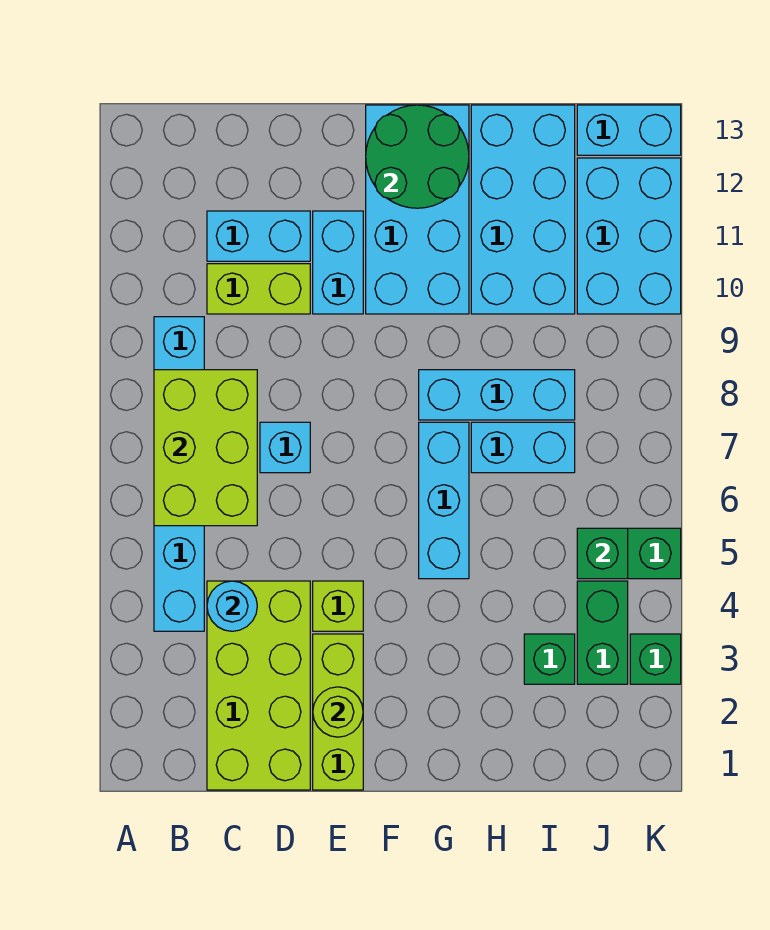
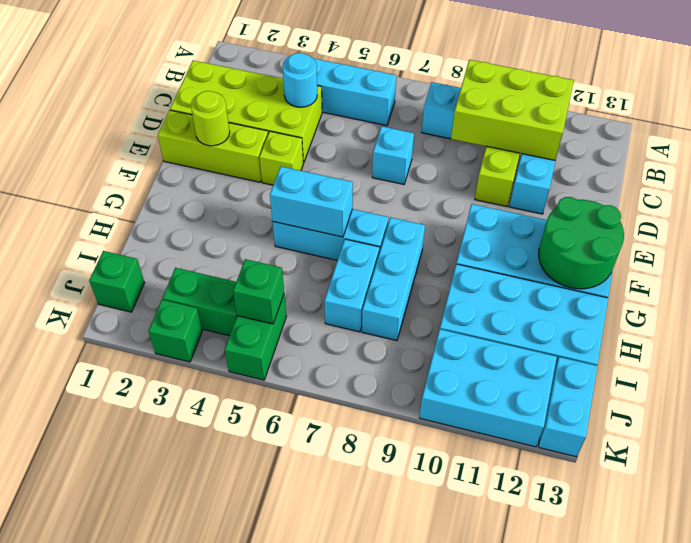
lime brick B6:C8 level 2 -> lime brick B9:C11 level 2
cyan brick E10:E11 level 1 -> cyan brick G5:G6 level 2
green brick I3 level 1 -> green brick J1 level 1

